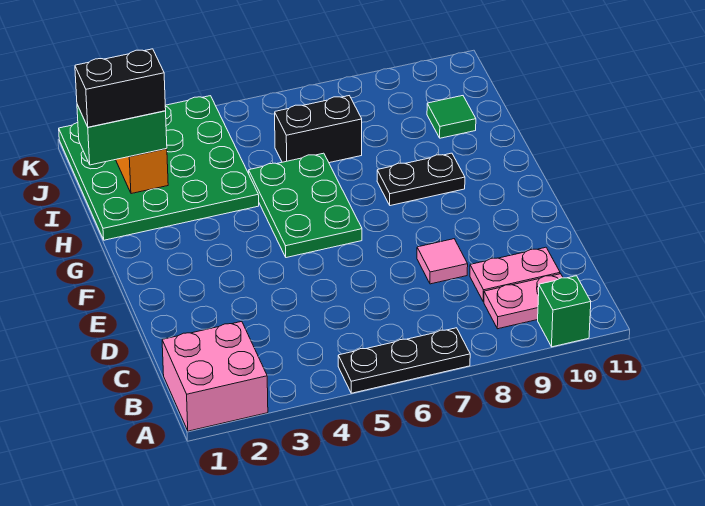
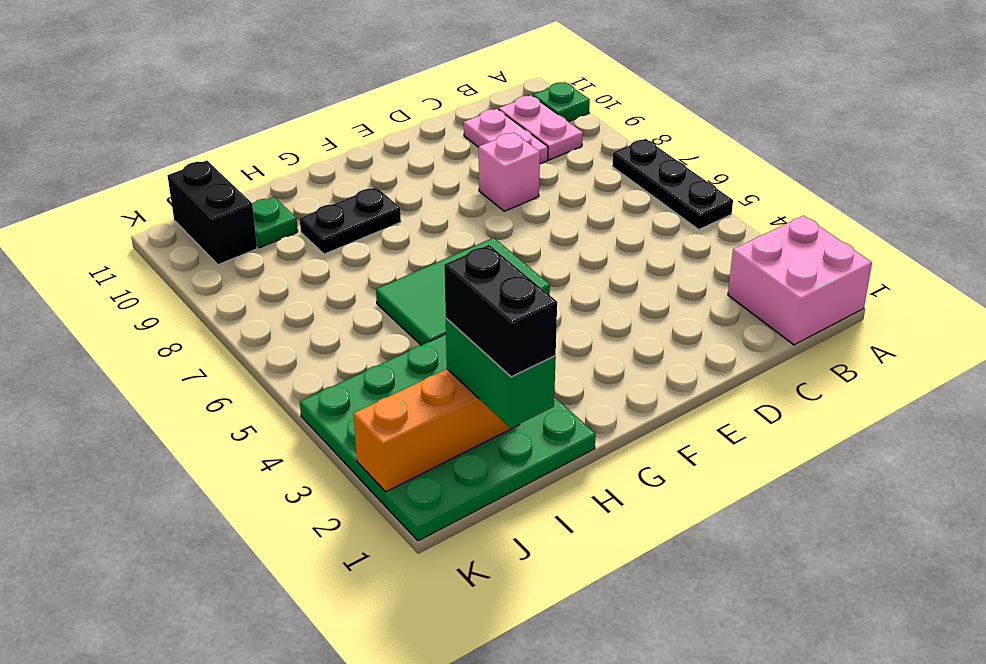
green brick A10 level 1 -> green plate A10 level 1
pink tile D8 level 1 -> pink brick D8 level 1
green plate F5:H6 level 1 -> green tile F5:H6 level 1
black plate G8:G9 level 1 -> black plate G9:H9 level 1
black brick I6:I7 level 1 -> black brick J10:J11 level 1
green tile I10 level 1 -> green plate I10 level 1

